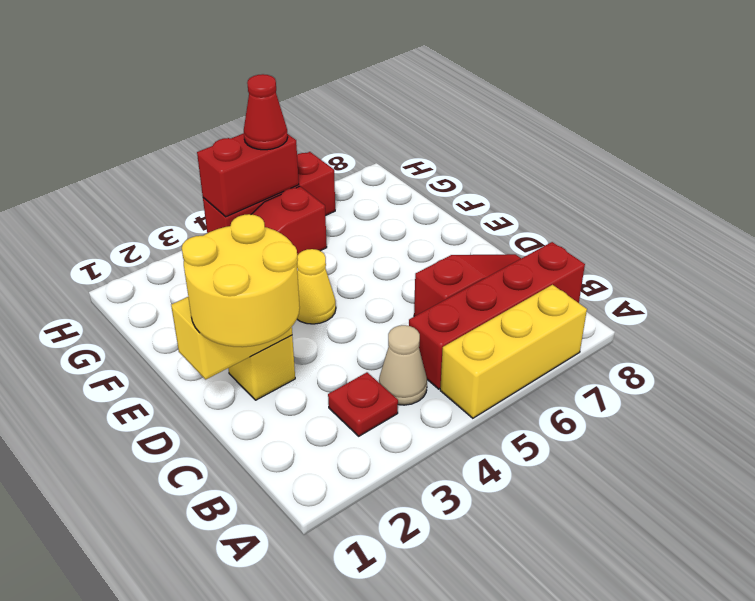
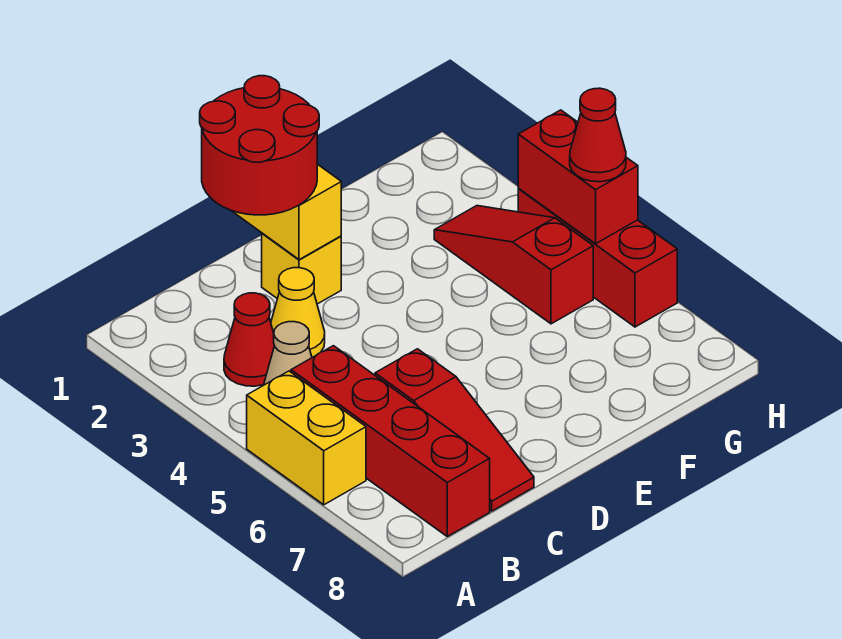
yellow brick A5:A7 level 1 -> yellow brick A5:A6 level 1
red plate B3 level 1 -> red cone B3 level 1
yellow round brick C1:D2 level 3 -> red round brick C1:D2 level 3
yellow cone E4 level 1 -> yellow cone C3 level 1

